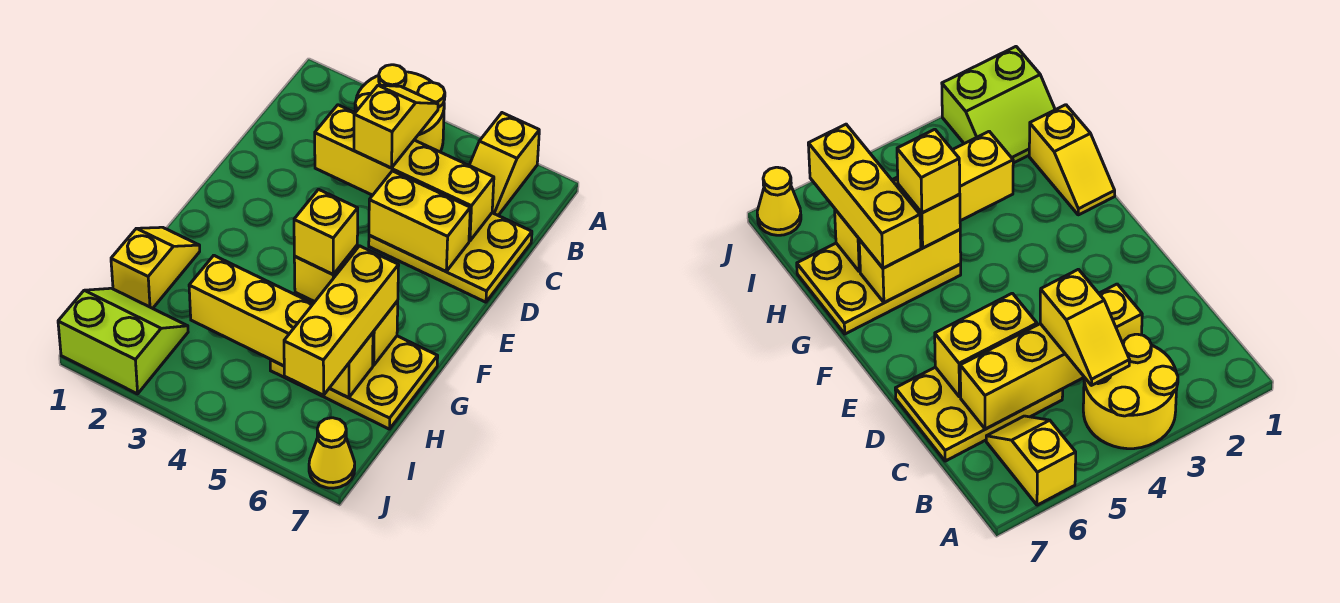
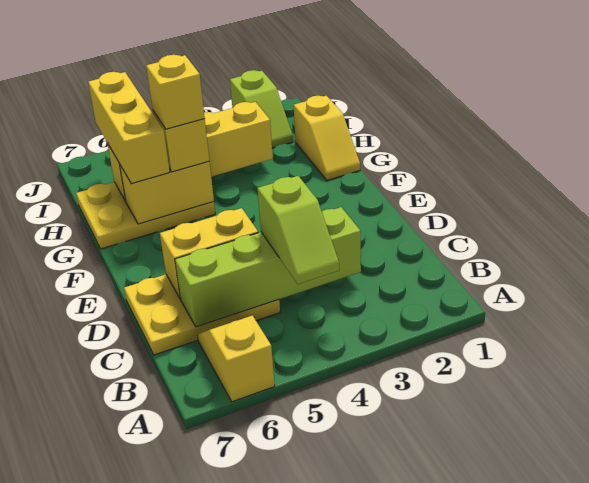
yellow round brick A3:B4 level 1 -> none
yellow slope B4:C4 level 3 top C -> lime slope B4:C4 level 3 top C
yellow brick C3:C6 level 2 -> lime brick C3:C6 level 2
lime slope I1:J2 level 1 top J -> lime slope I2:J2 level 1 top J
yellow cone J7 level 1 -> none

